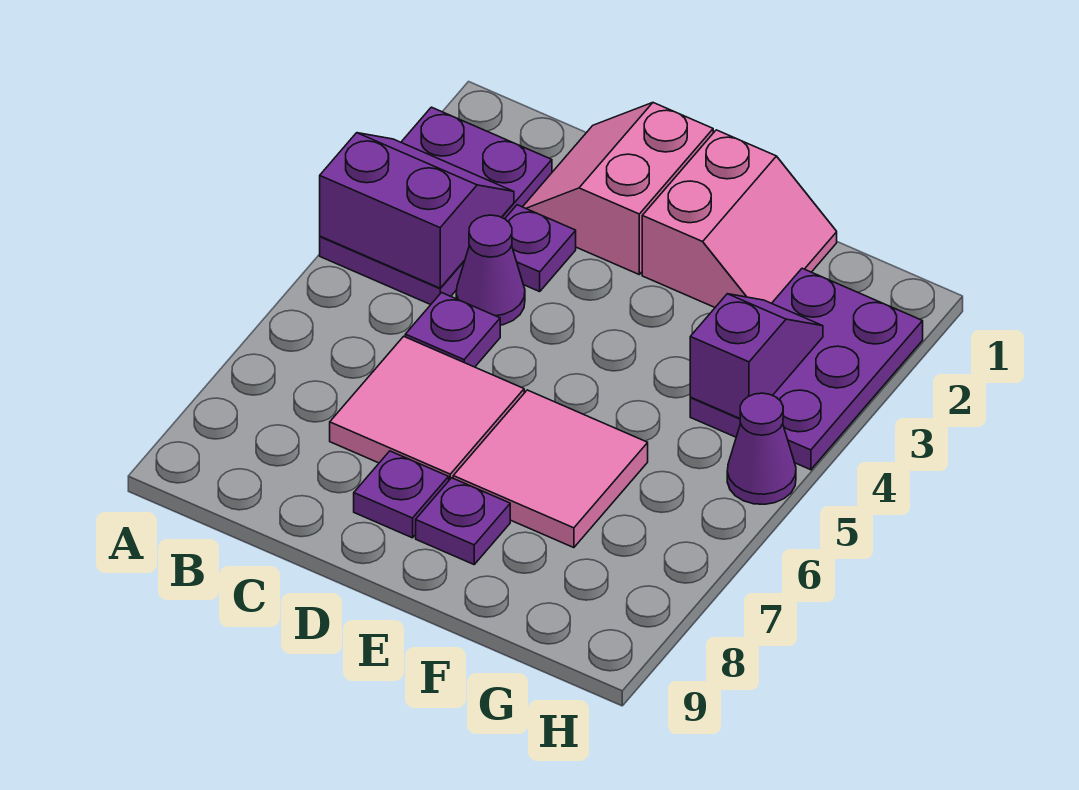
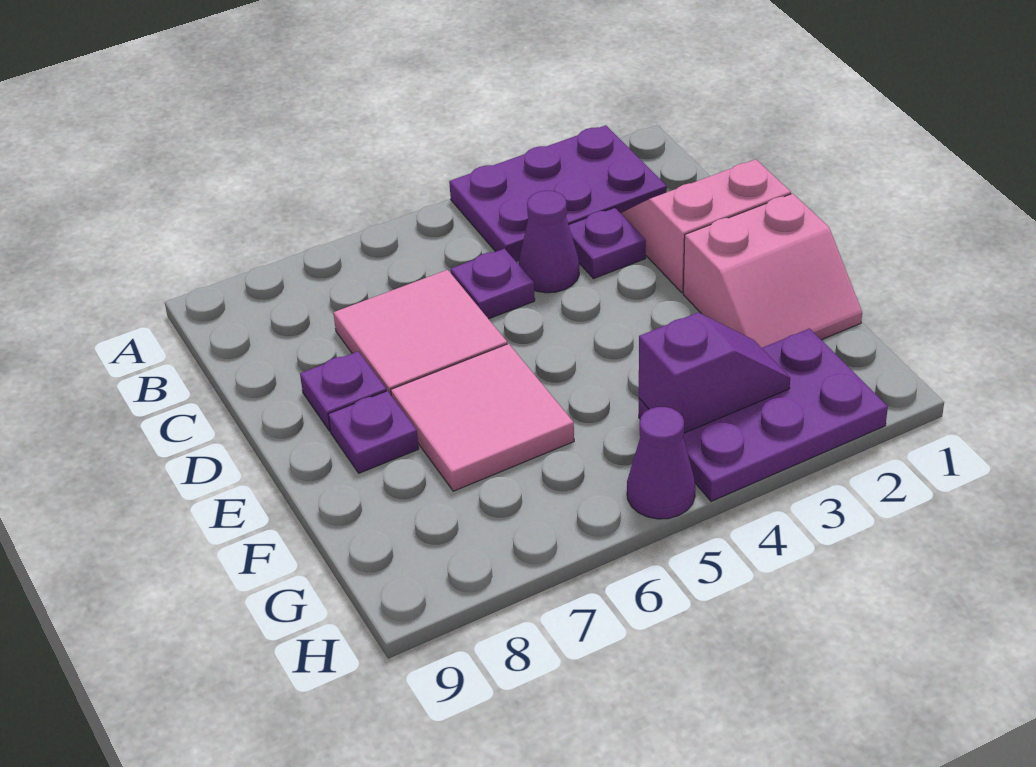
purple slope A3:B4 level 2 top 4 -> none

